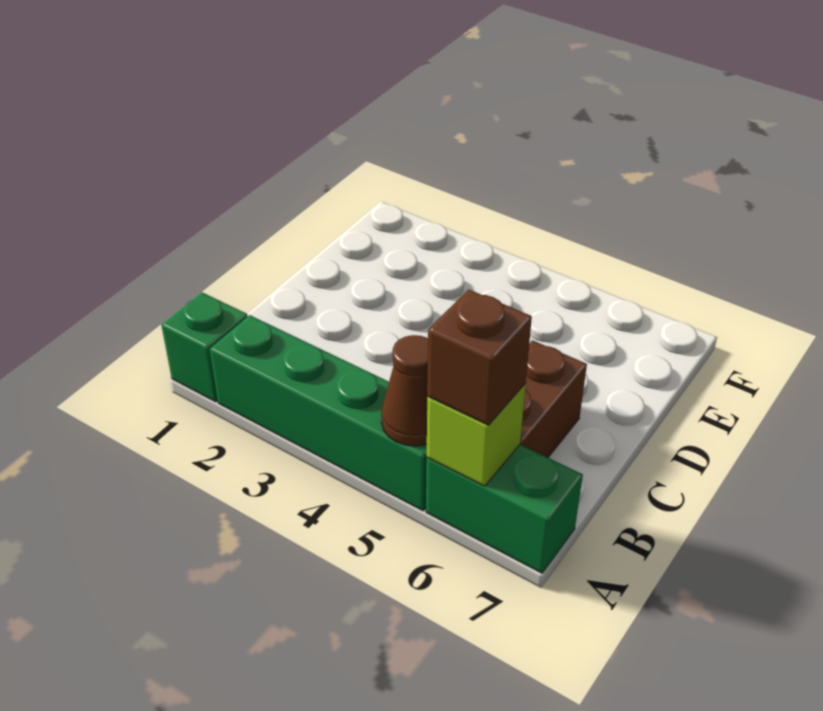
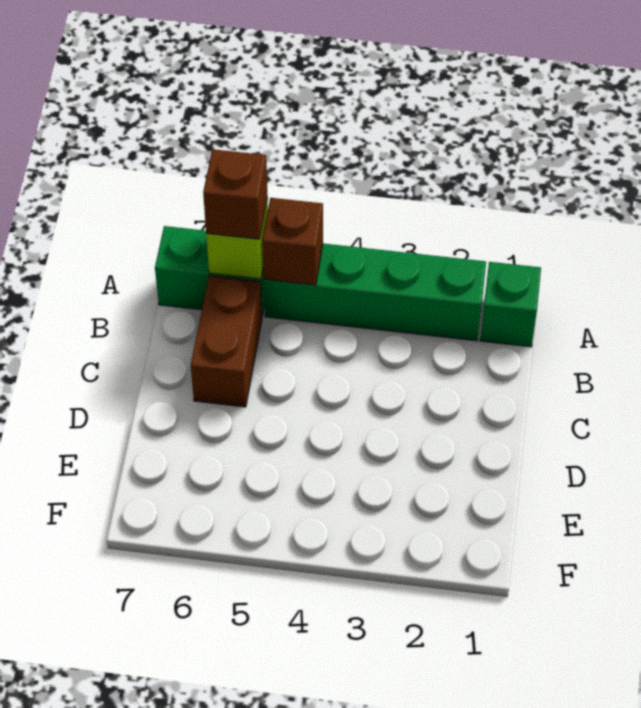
brown cone A5 level 2 -> brown brick A5 level 2

